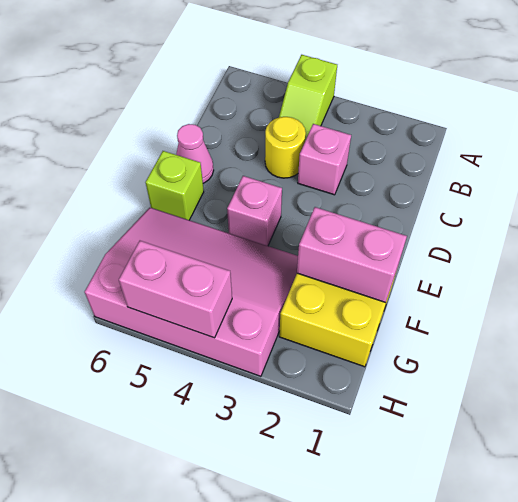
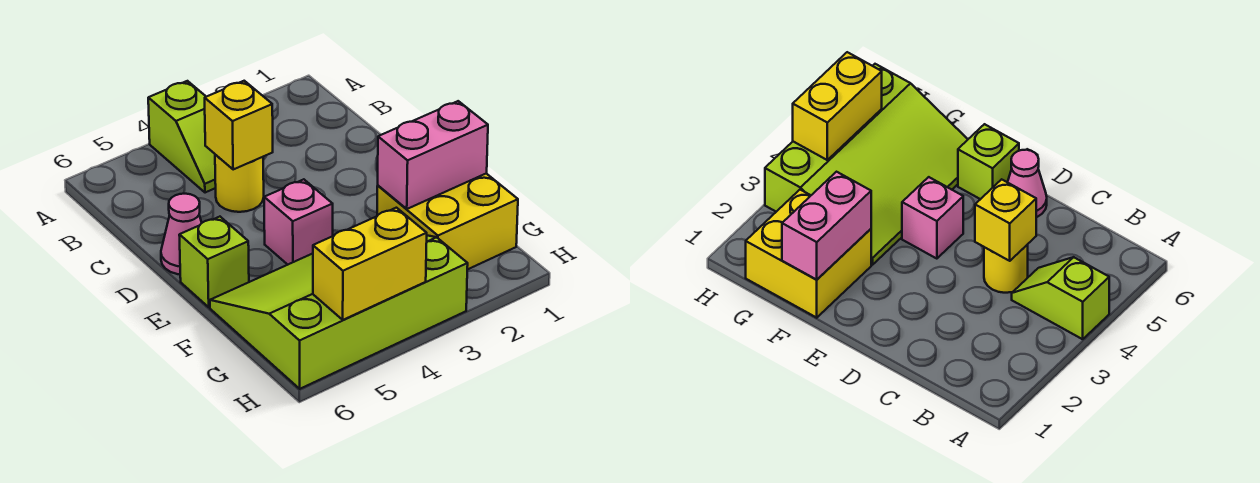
pink brick C3 level 1 -> none
none -> yellow brick C4 level 2
pink slope F3:H6 level 1 top H -> lime slope F3:H6 level 1 top H
pink brick H4:H5 level 2 -> yellow brick H4:H5 level 2

